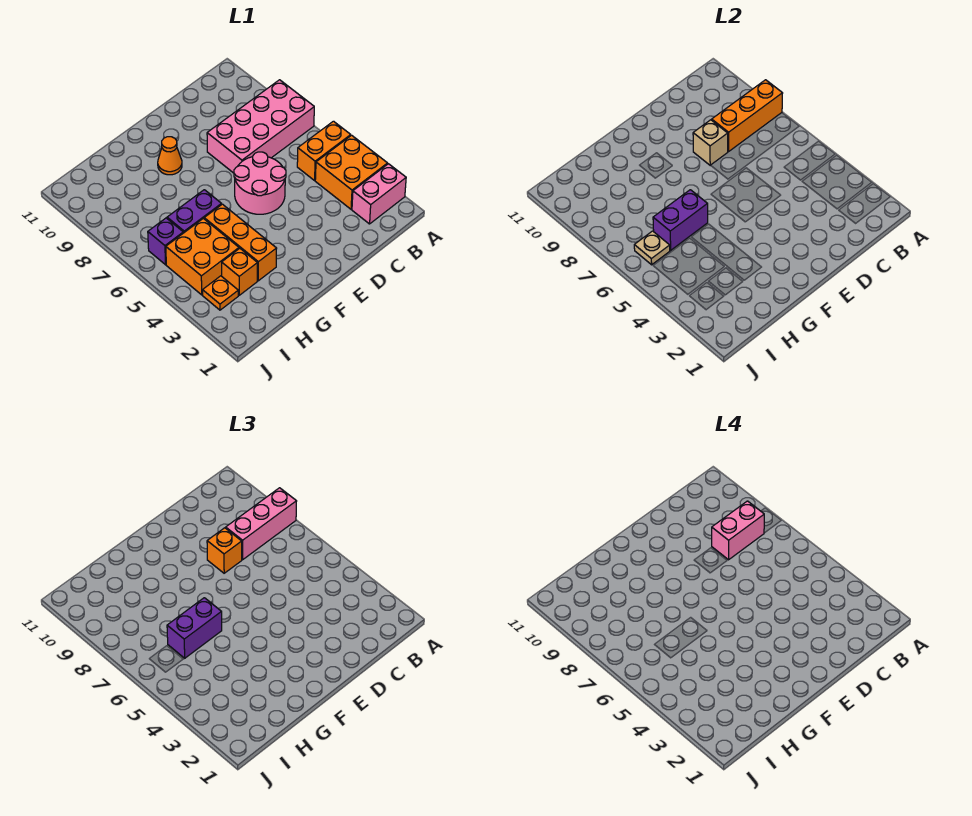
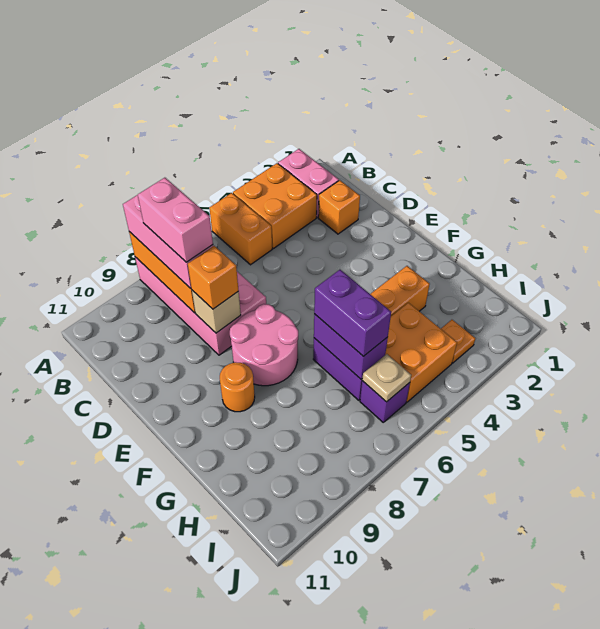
pink round brick D5:E6 level 1 -> pink round brick E7:F8 level 1
orange cone F9 level 1 -> orange round brick F9 level 1
orange brick H3 level 1 -> orange brick C2 level 1

